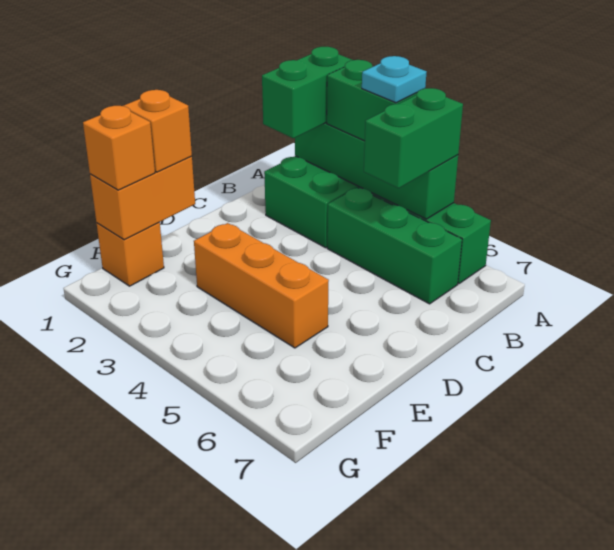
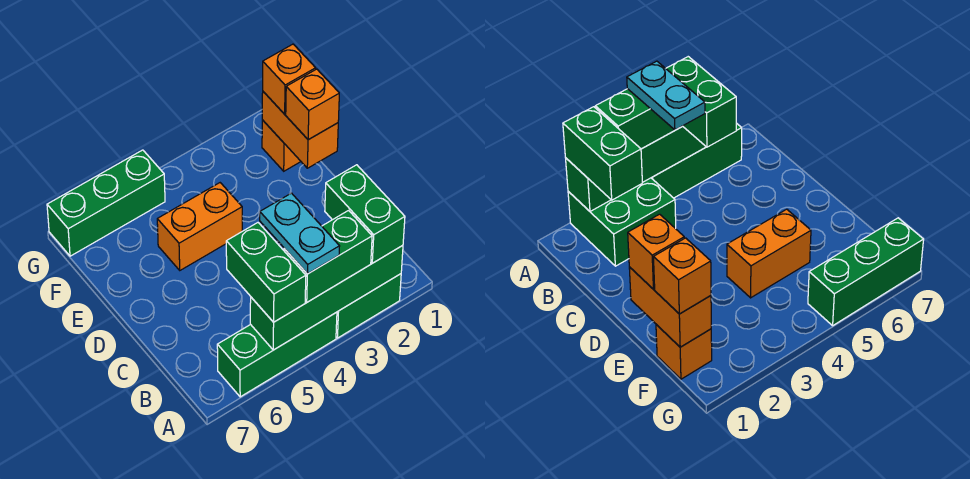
cyan plate A4 level 4 -> cyan plate A4:B4 level 4
green brick B4:B6 level 1 -> green brick G5:G7 level 1
orange brick E3:E5 level 1 -> orange brick E4:E5 level 1

